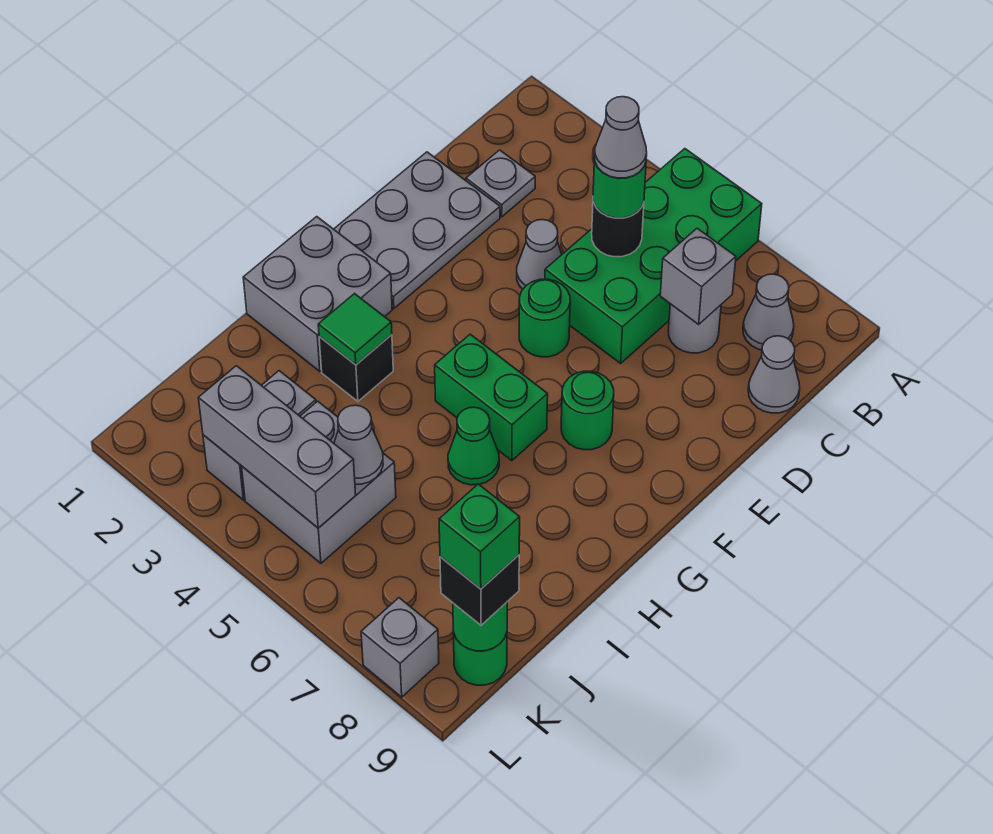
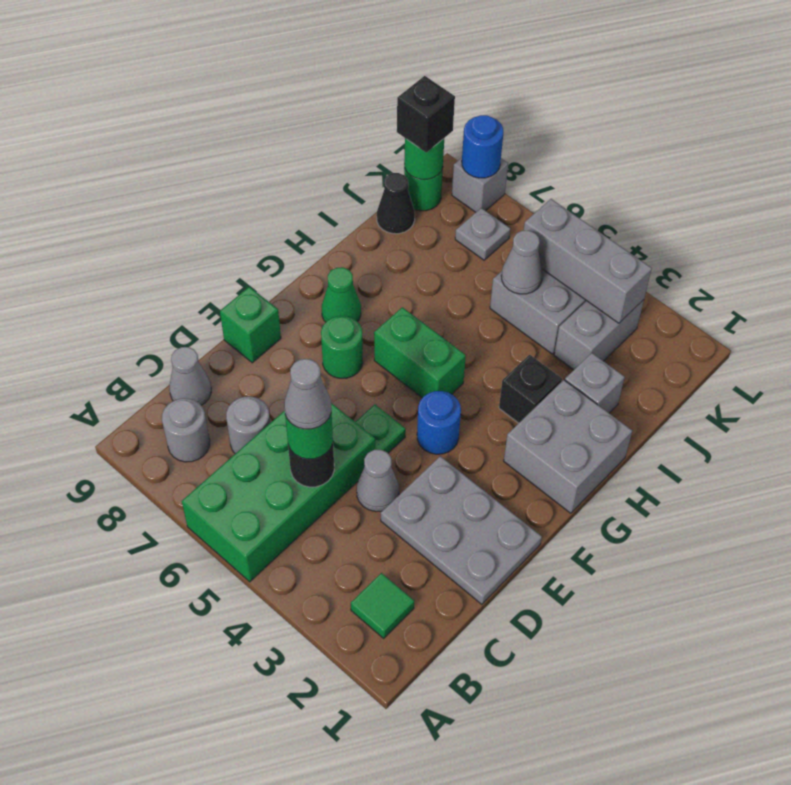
grey cone B8 level 1 -> grey round brick B8 level 1
grey plate C2 level 1 -> grey plate K7 level 1
grey brick C7 level 2 -> grey brick I2 level 1
grey plate D1:F2 level 1 -> grey plate D1:E3 level 1
green round brick E5 level 1 -> green plate E5 level 1
none -> blue round brick F4 level 1
green tile H3 level 2 -> green tile B2 level 1
green cone H6 level 1 -> green cone G8 level 1
none -> black cone J9 level 1
green brick K9 level 4 -> green brick E9 level 1
none -> blue round brick L8 level 2

